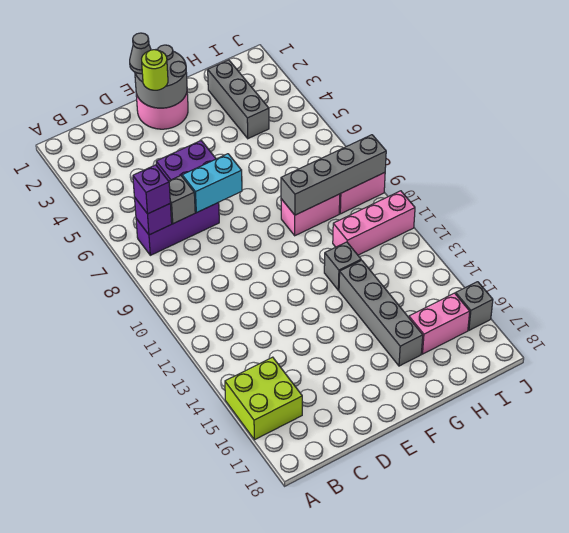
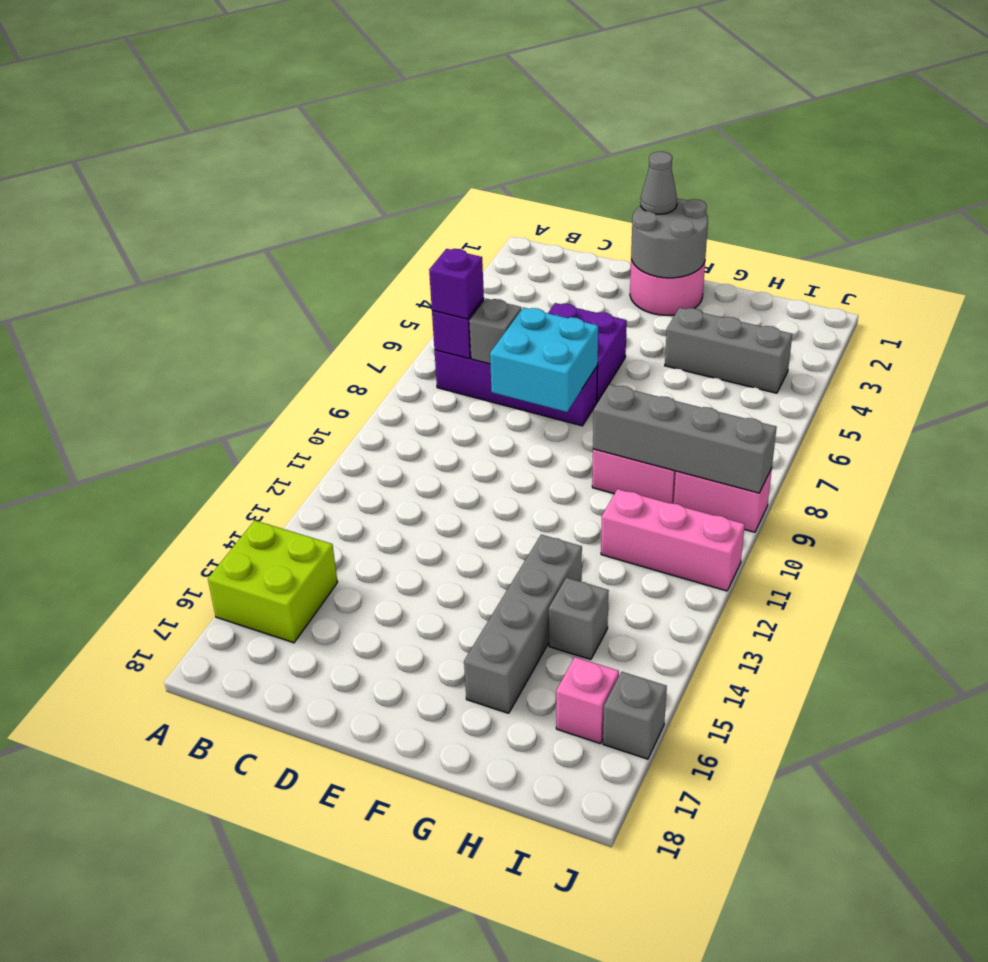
purple brick B7:D7 level 1 -> purple brick B7:E7 level 1
cyan brick D7:E7 level 2 -> cyan brick D7:E8 level 2
lime round brick E2 level 3 -> none
grey brick G12 level 1 -> grey brick H14 level 1
grey brick H2:H4 level 1 -> grey brick G4:I4 level 1
pink brick H16:I16 level 1 -> pink brick I16 level 1

